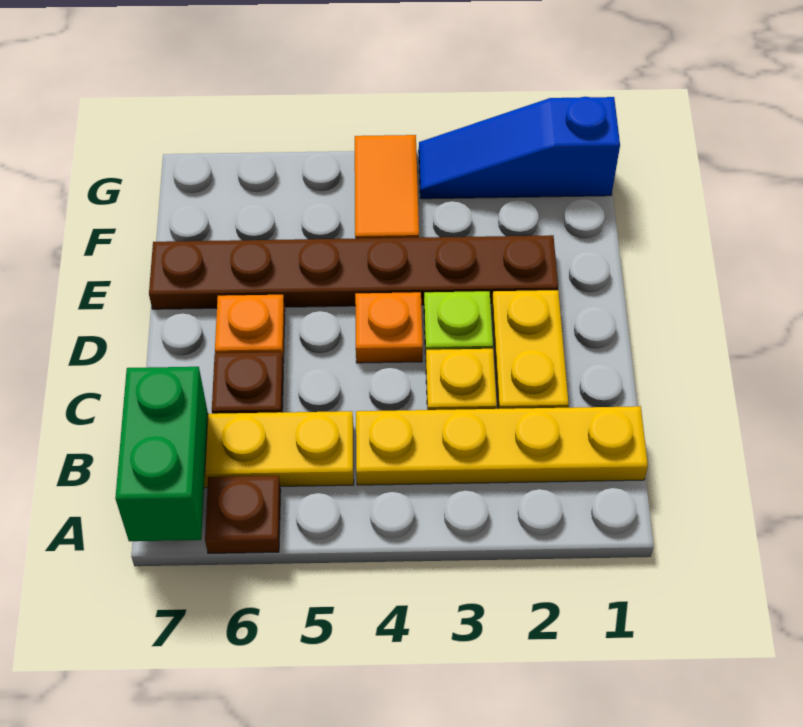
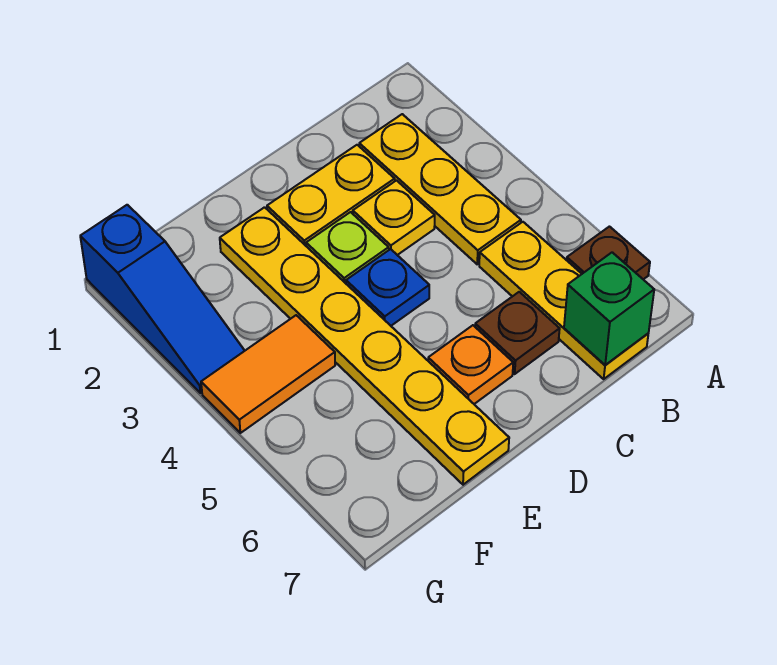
green brick A7:B7 level 2 -> green brick B7 level 2
yellow plate B1:B4 level 1 -> yellow plate B2:B4 level 1
orange plate D4 level 1 -> blue plate D4 level 1
brown plate E2:E7 level 1 -> yellow plate E2:E7 level 1

